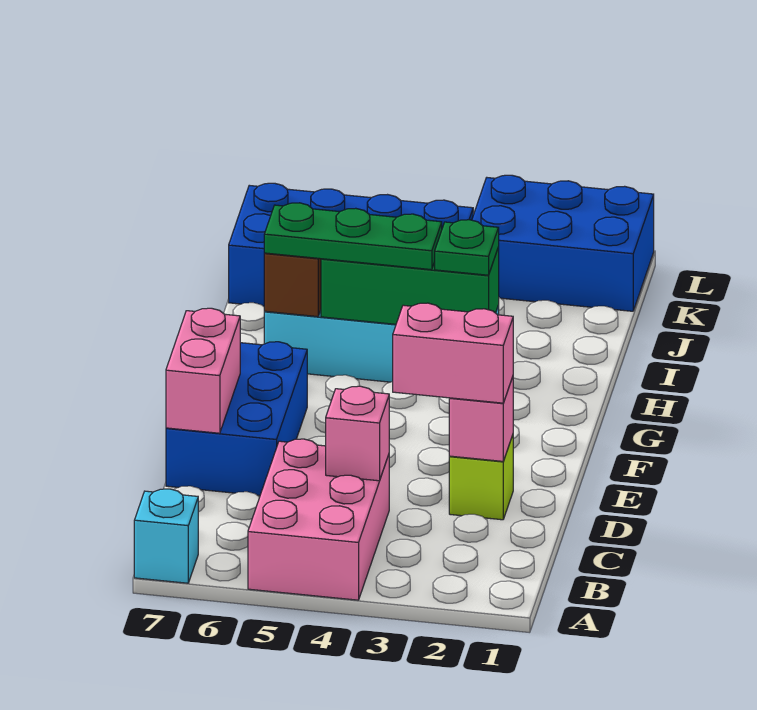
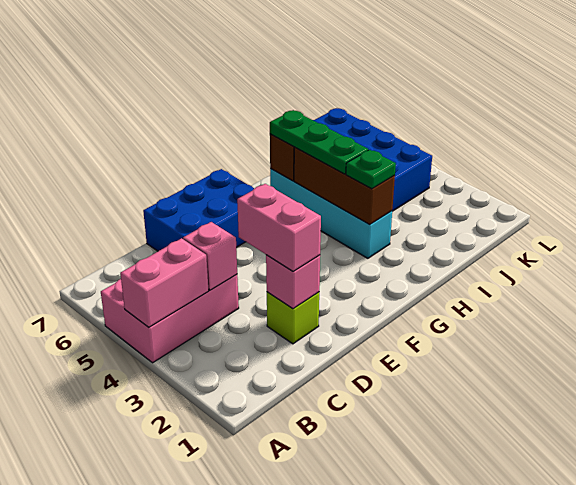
cyan brick A7 level 1 -> none
pink brick D7:E7 level 2 -> pink brick A4:B4 level 2
green brick H3:H5 level 2 -> brown brick H3:H5 level 2
blue brick K1:L3 level 1 -> none

